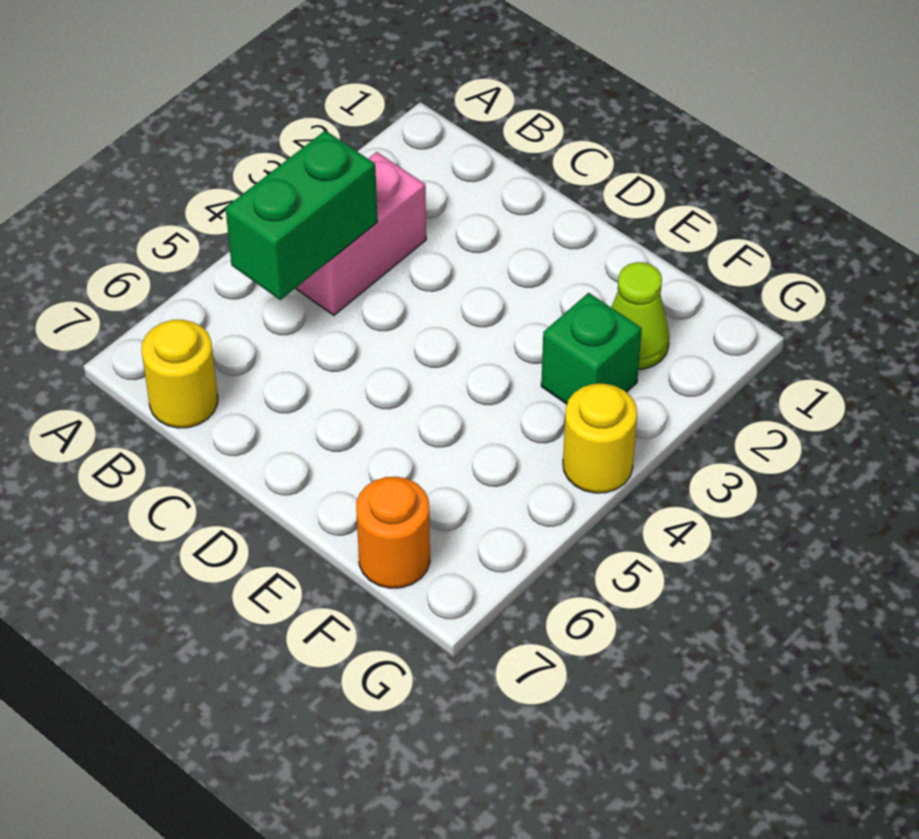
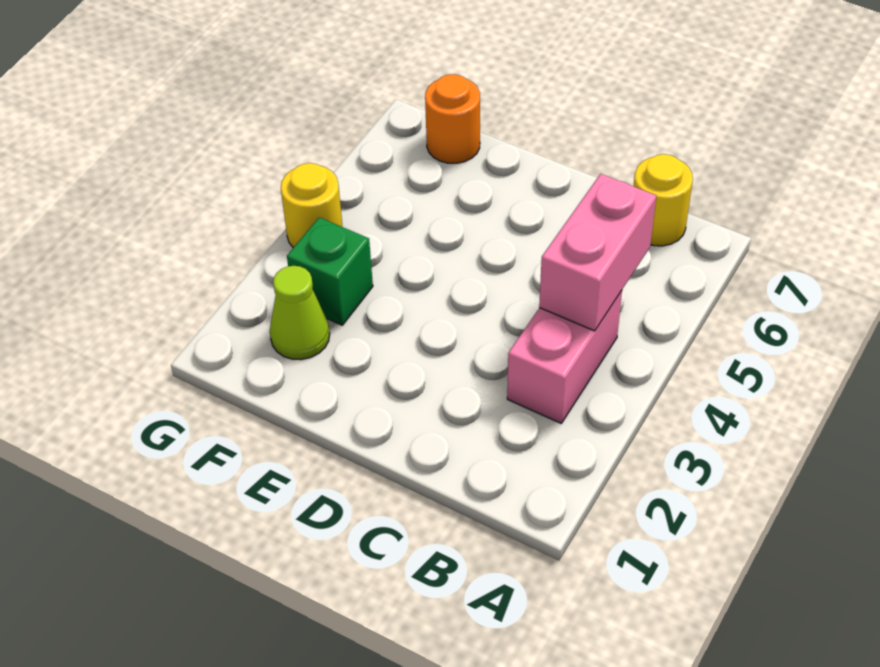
green brick B4:B5 level 2 -> pink brick B4:B5 level 2

